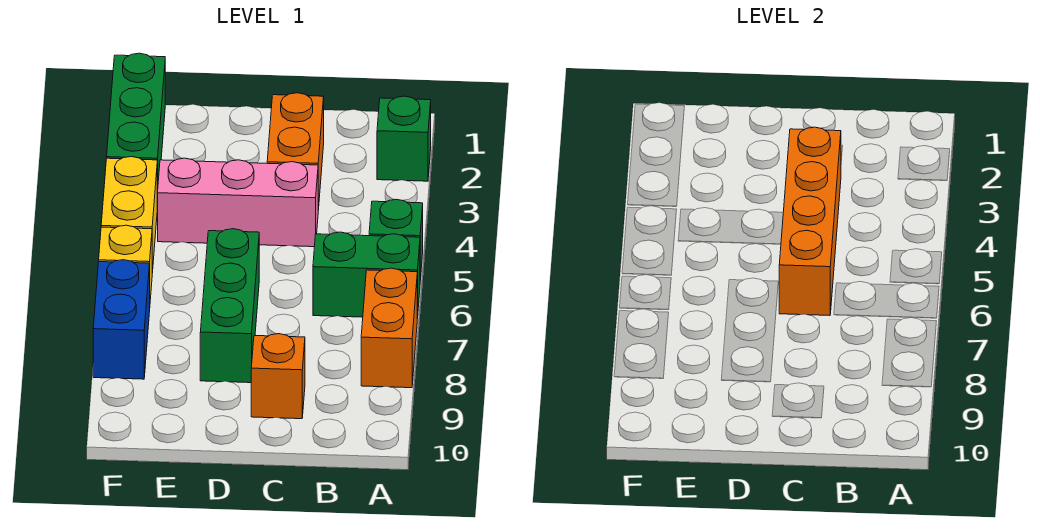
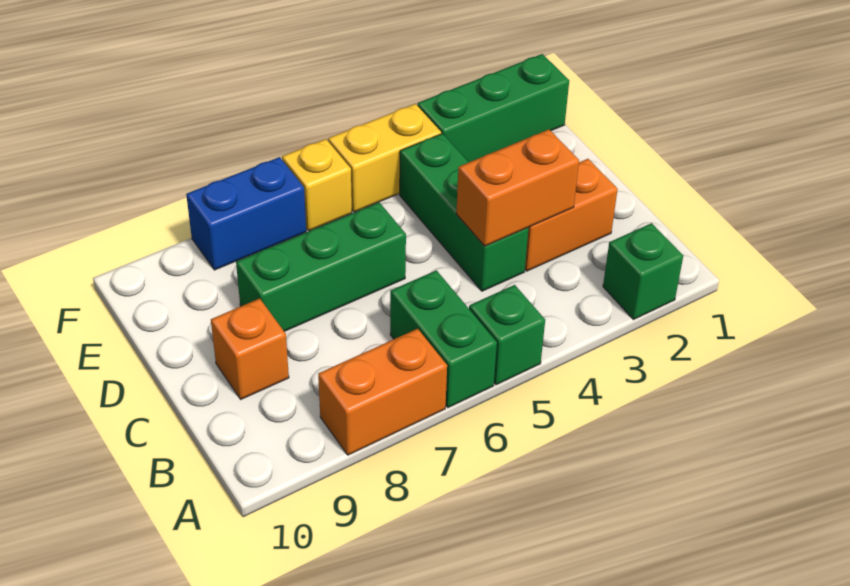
orange brick C3:C6 level 2 -> orange brick C3:C4 level 2
pink brick C4:E4 level 1 -> green brick C4:E4 level 1

